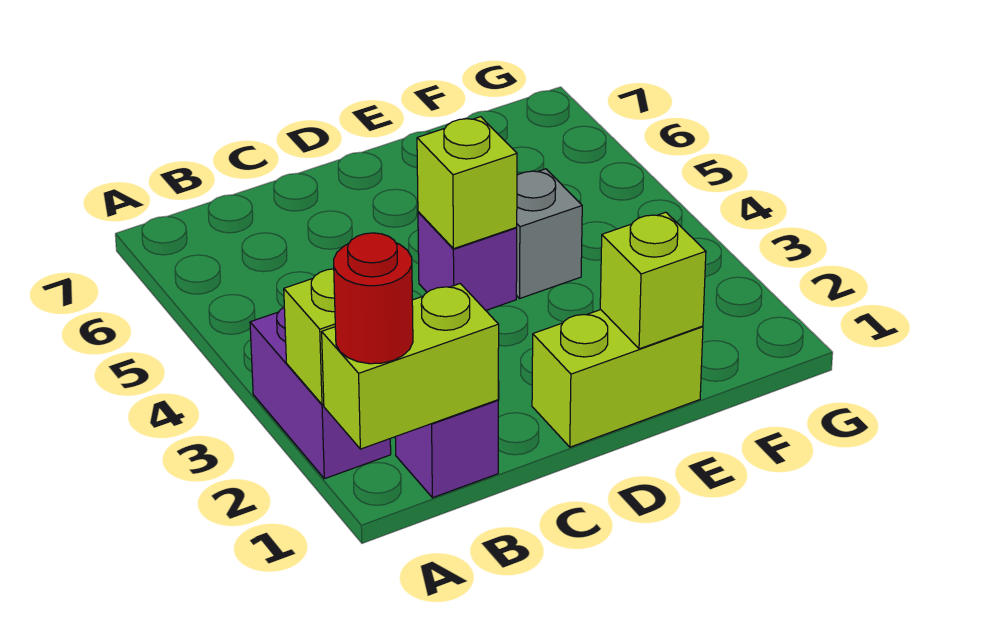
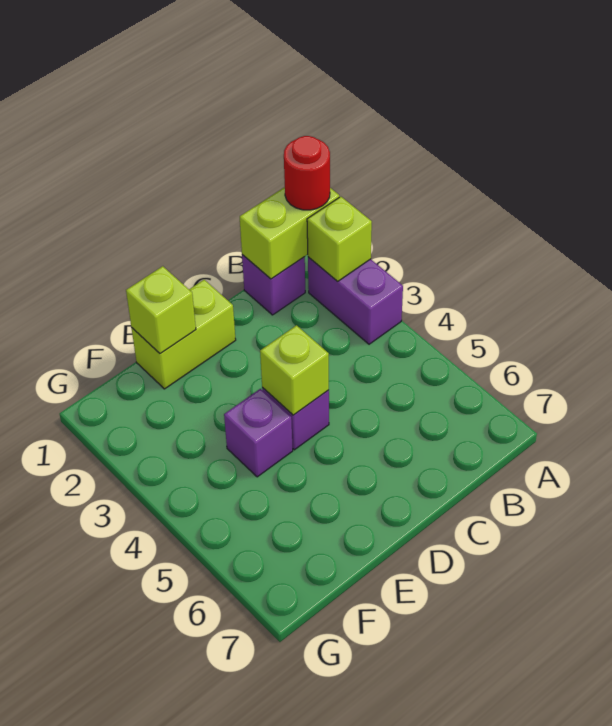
grey brick E4 level 1 -> purple brick E4 level 1

